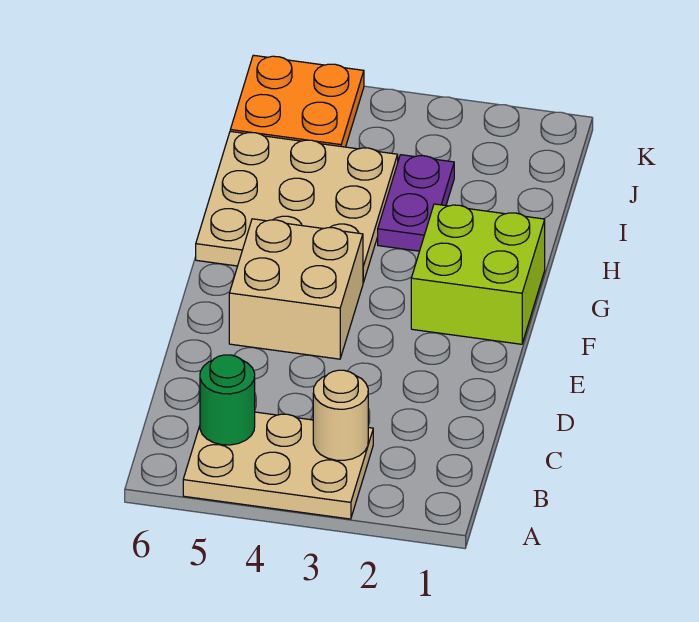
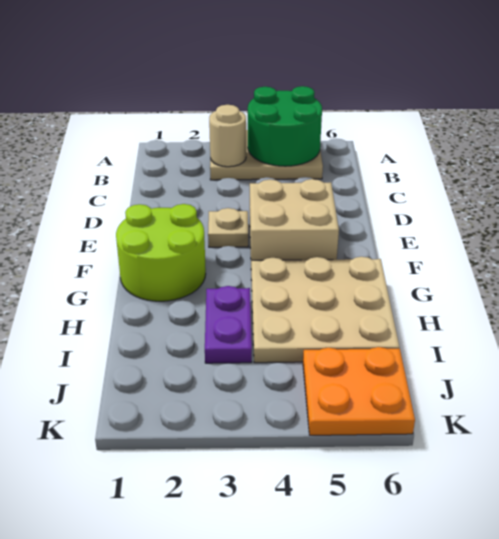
green round brick B5 level 2 -> green round brick A4:B5 level 2
none -> tan plate E3 level 1
lime brick F1:G2 level 1 -> lime round brick F1:G2 level 1

